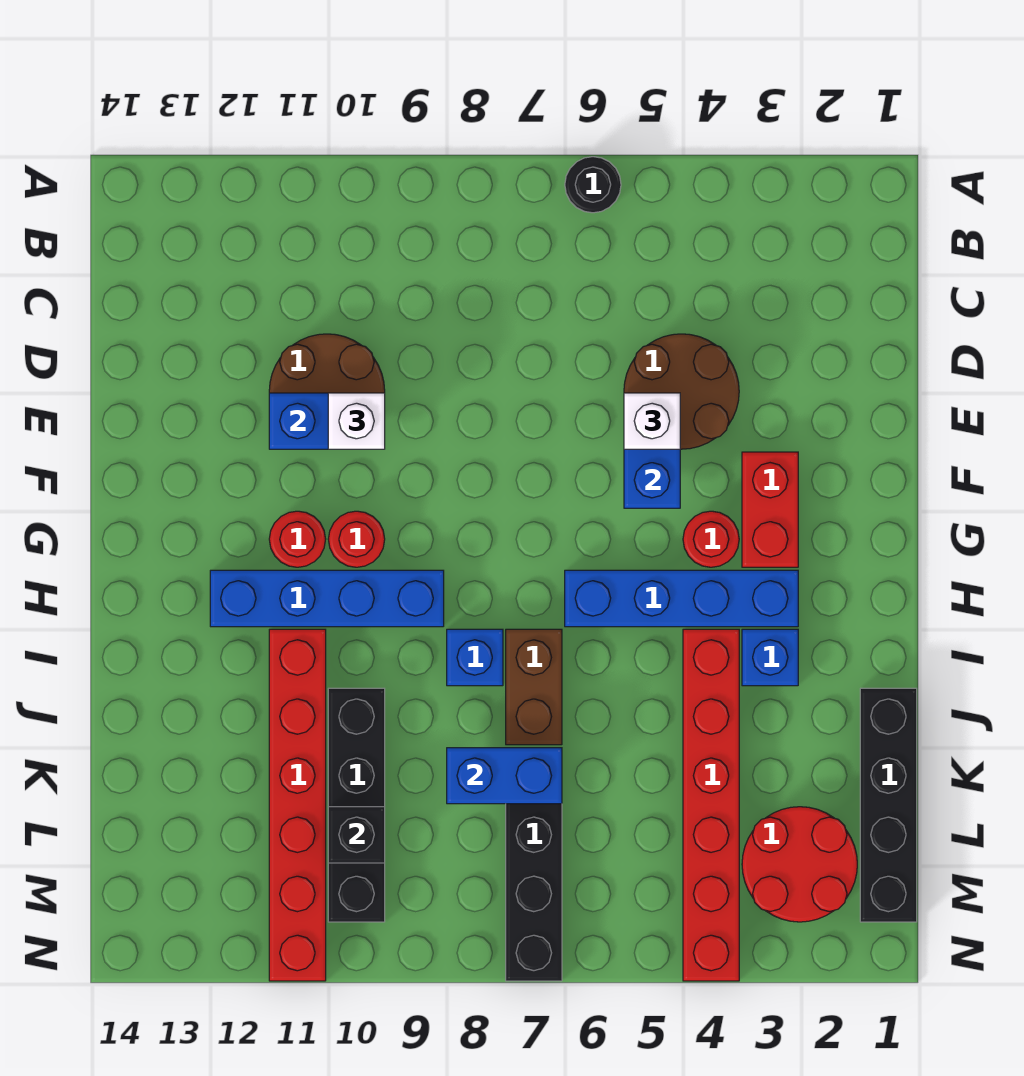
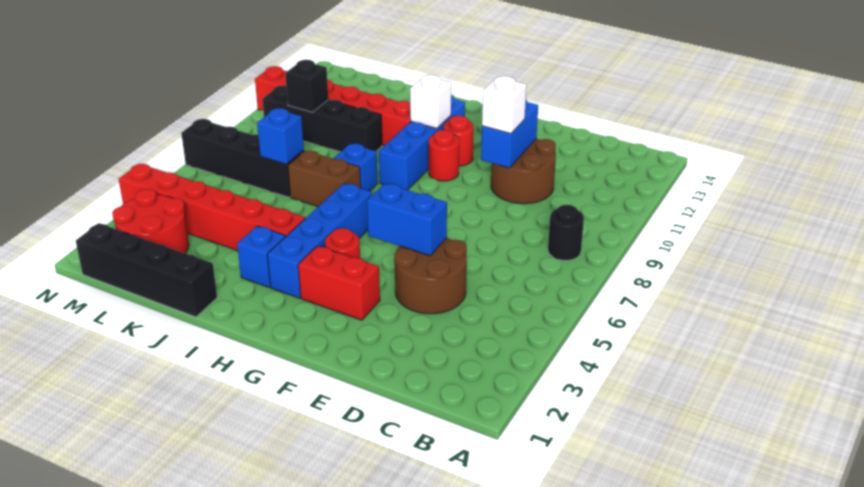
black round brick A6 level 1 -> black round brick B8 level 1
white brick E5 level 3 -> white brick H11 level 2
blue brick K7:K8 level 2 -> blue brick K7 level 2

